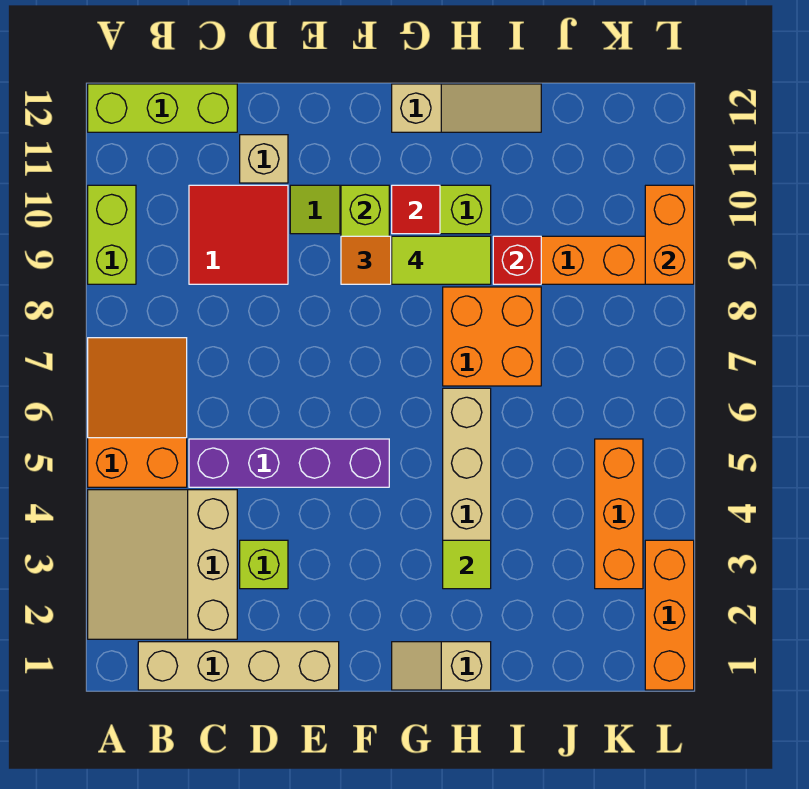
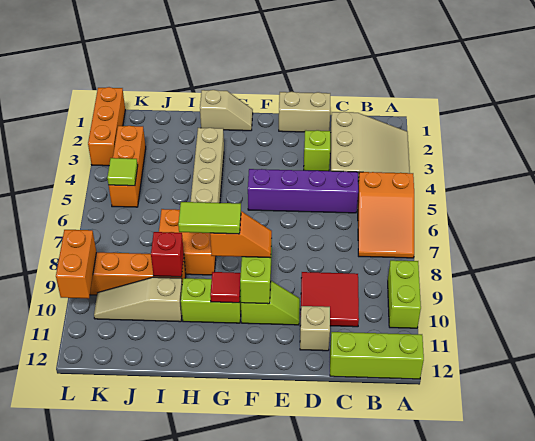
tan brick B1:E1 level 1 -> tan brick D1:E1 level 1
tan slope G12:I12 level 1 top G -> tan slope I10:K10 level 1 top I
lime tile H3 level 2 -> lime tile K5 level 2

